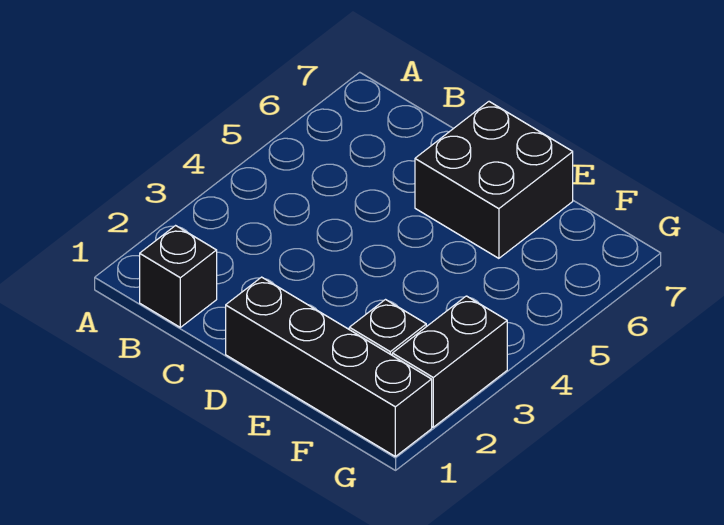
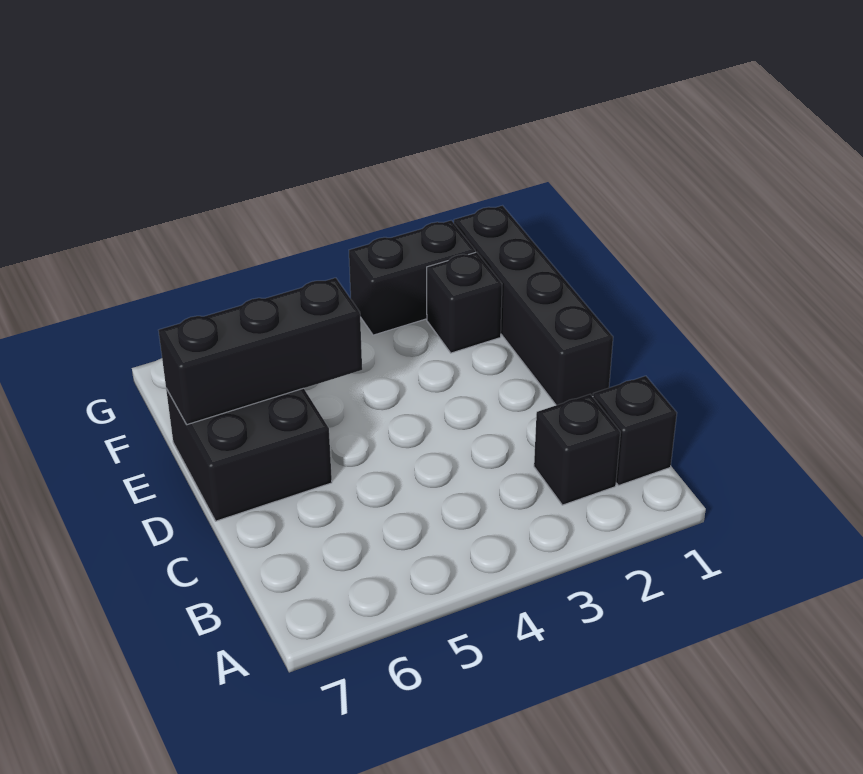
none -> black brick B2 level 1
none -> black brick E5:E7 level 2

